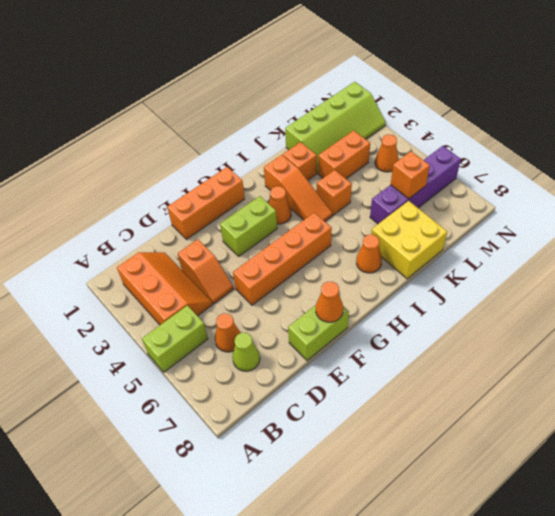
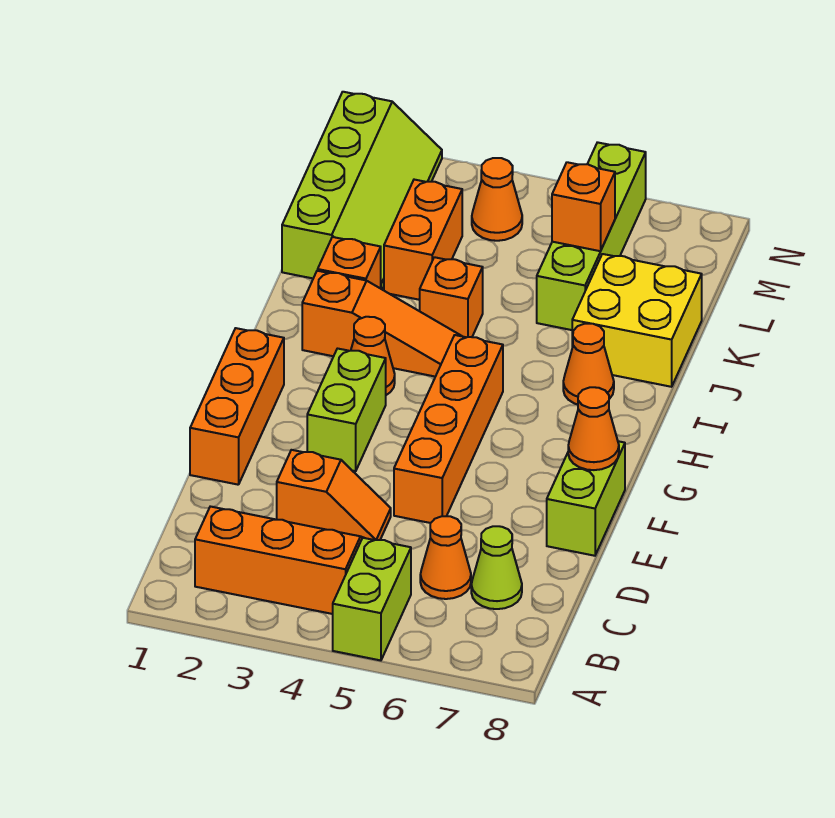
purple brick K6:N6 level 1 -> lime brick K6:N6 level 1

